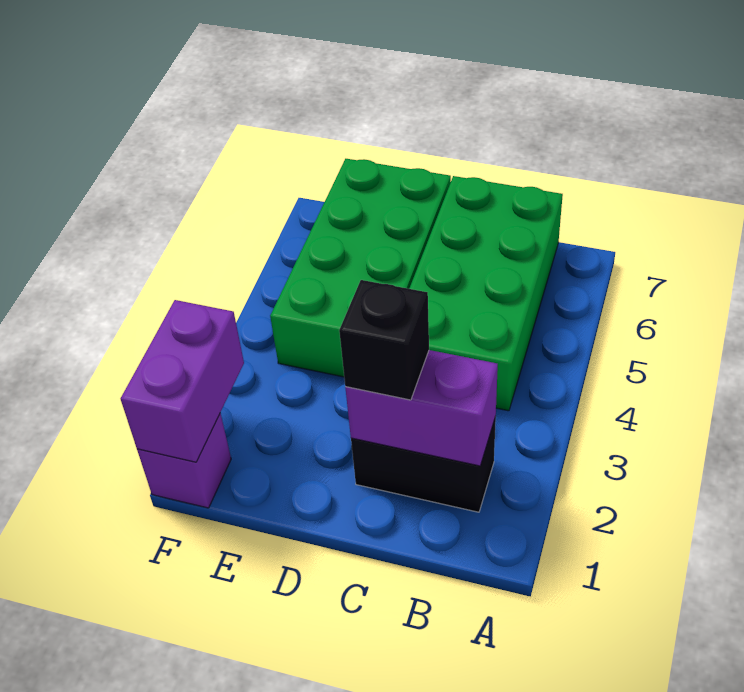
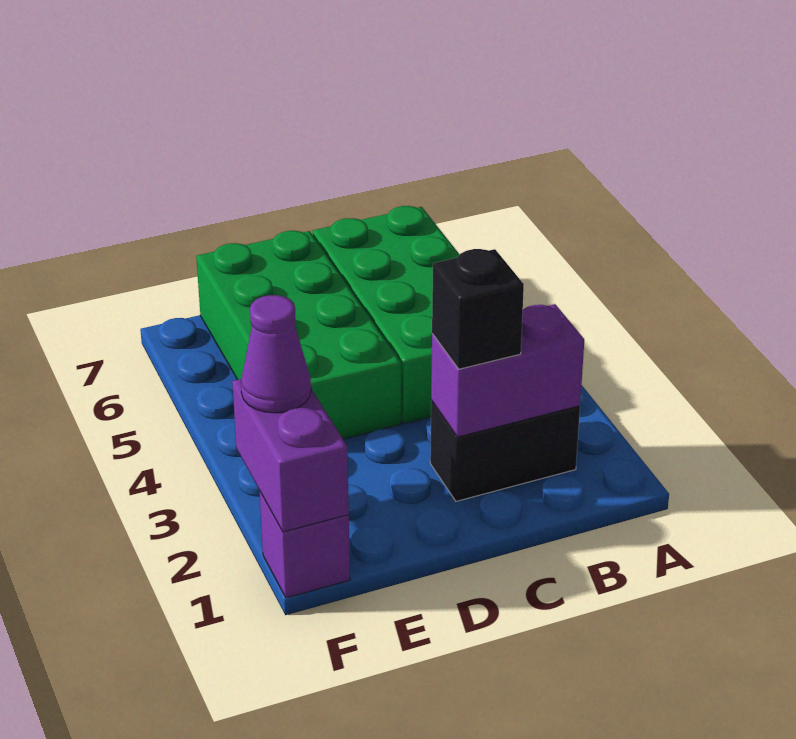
none -> purple cone F2 level 3

